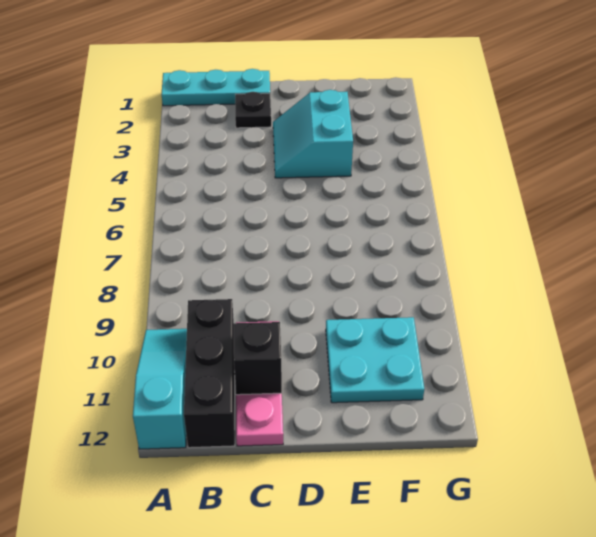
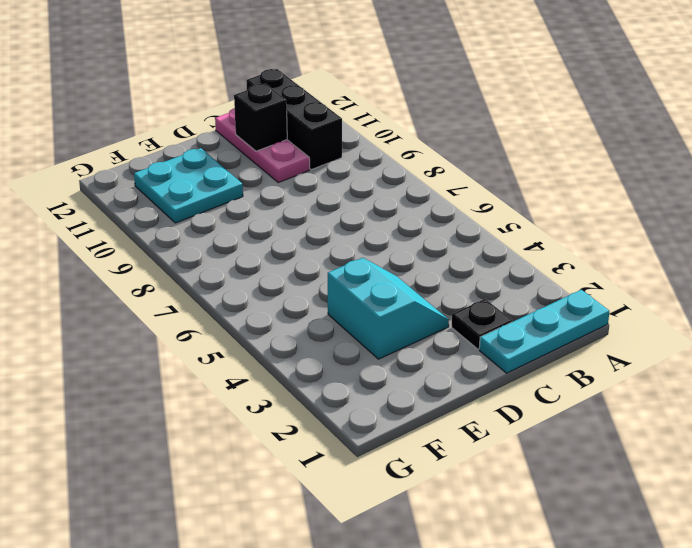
cyan slope A10:A12 level 1 top 12 -> none

